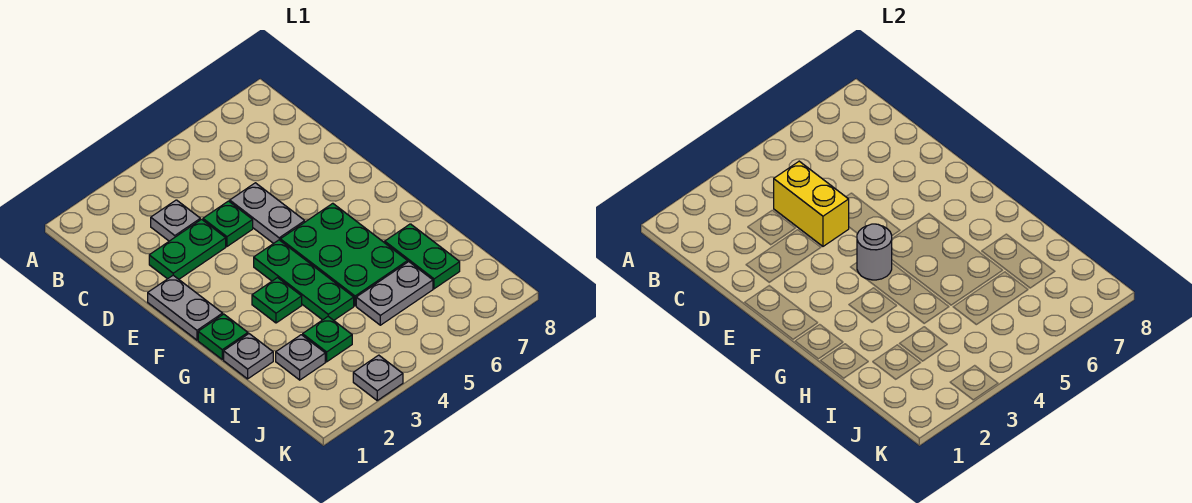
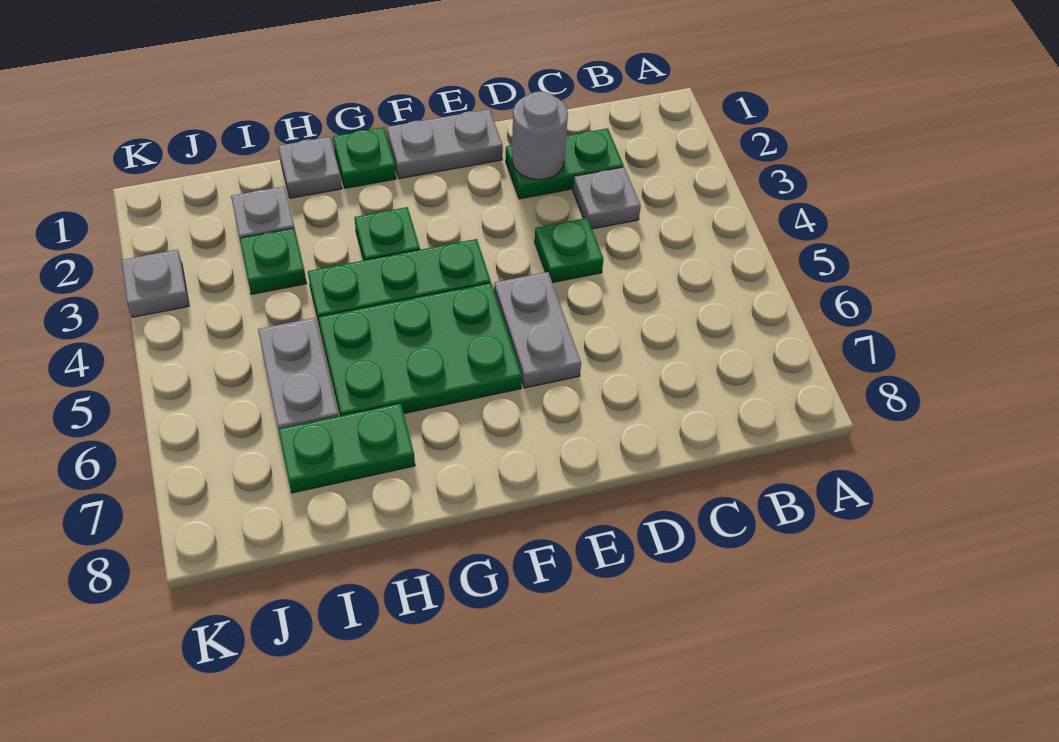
yellow brick C4:D4 level 2 -> none
green plate D2:D3 level 1 -> green plate C2:D2 level 1
grey plate D5:E5 level 1 -> grey plate E5:E6 level 1
grey round brick F4 level 2 -> grey round brick D2 level 2

